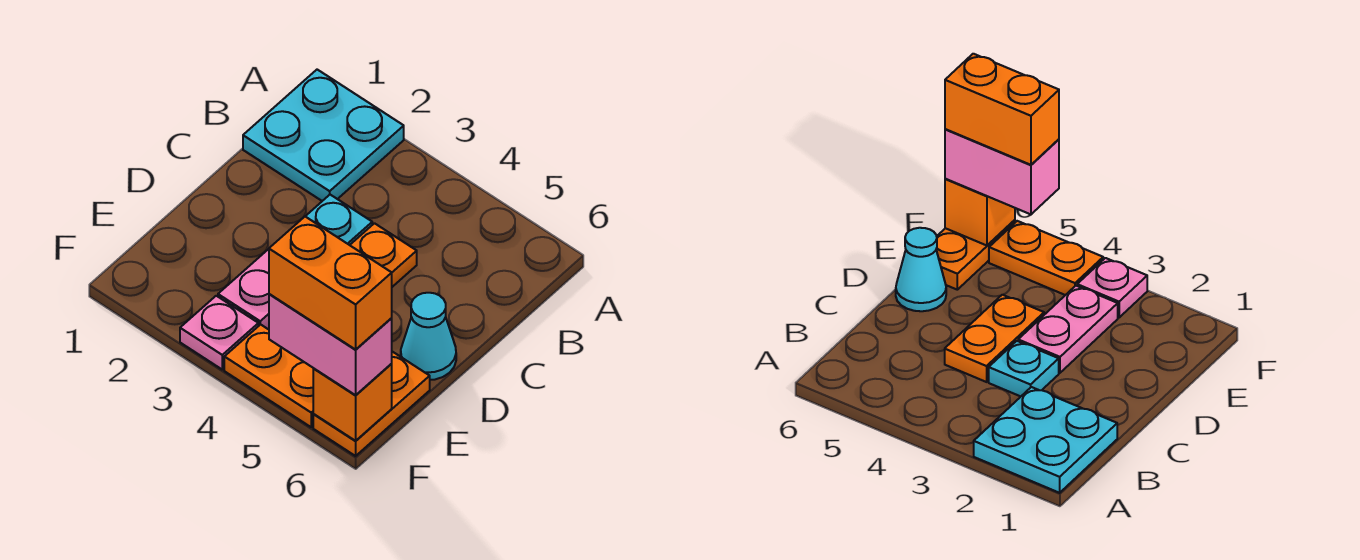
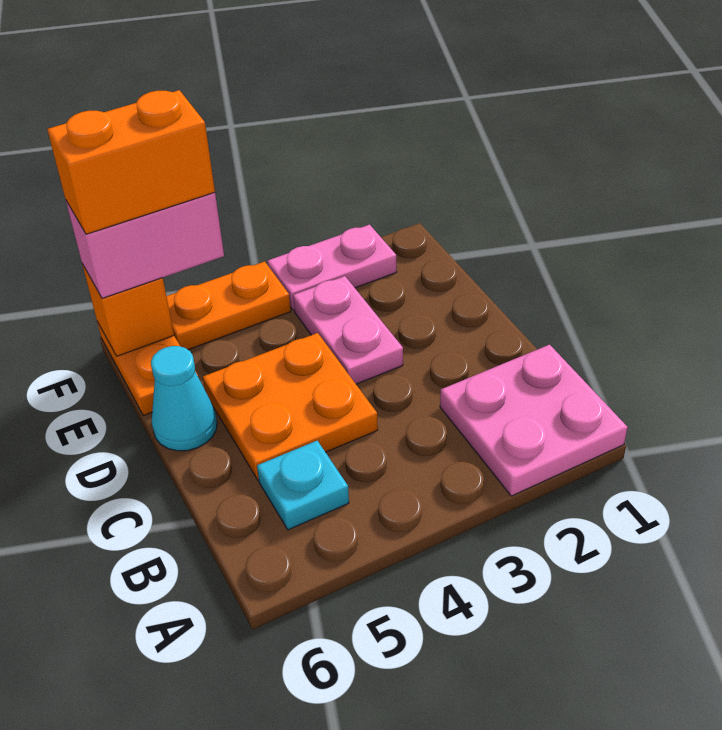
cyan plate A1:B2 level 1 -> pink plate A1:B2 level 1
cyan plate C3 level 1 -> cyan plate B5 level 1
orange plate C4:D4 level 1 -> orange plate C4:D5 level 1
pink plate F3 level 1 -> pink plate F2:F3 level 1

